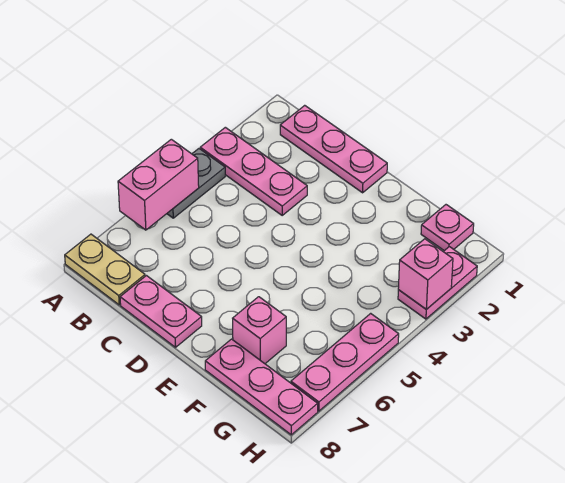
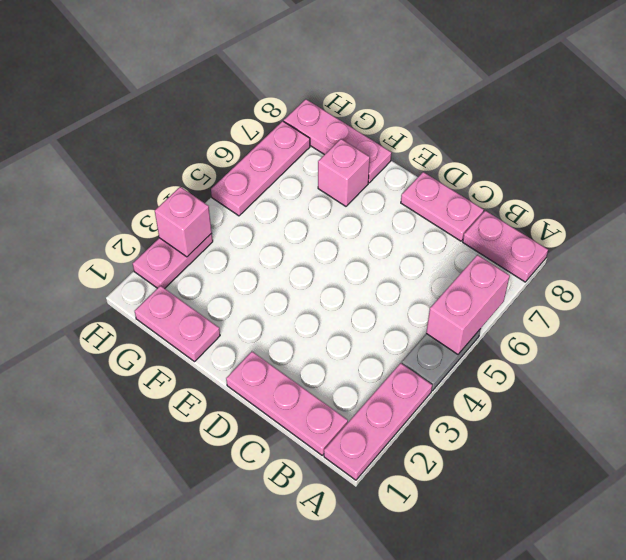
pink plate A3:C3 level 1 -> pink plate A1:A3 level 1
tan plate A8:B8 level 1 -> pink plate A8:B8 level 1
pink plate G1 level 1 -> pink plate F1:G1 level 1

